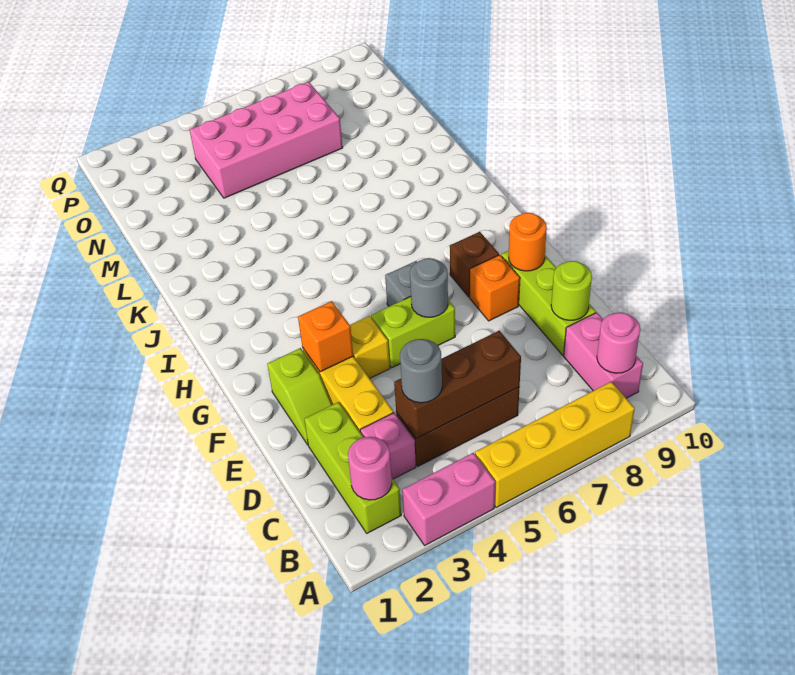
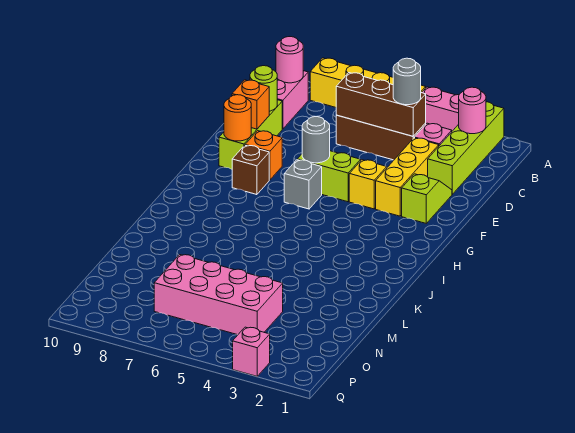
lime brick B2:D2 level 1 -> lime brick A2:D2 level 1
orange brick F3 level 2 -> orange brick E9 level 2
none -> pink brick Q3 level 1

